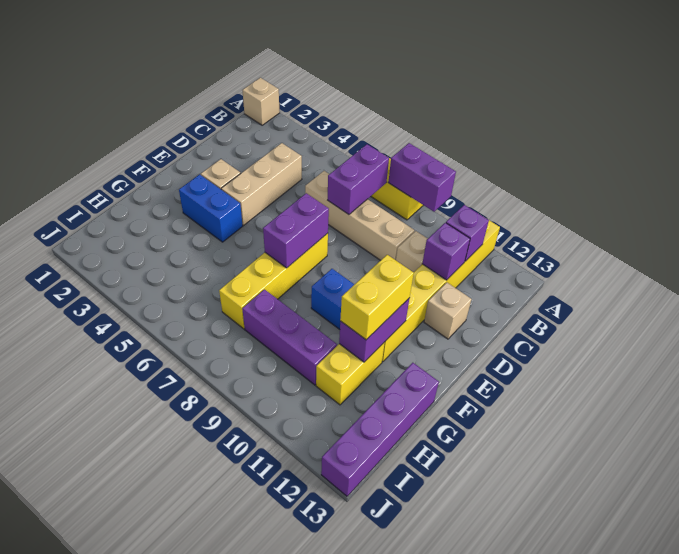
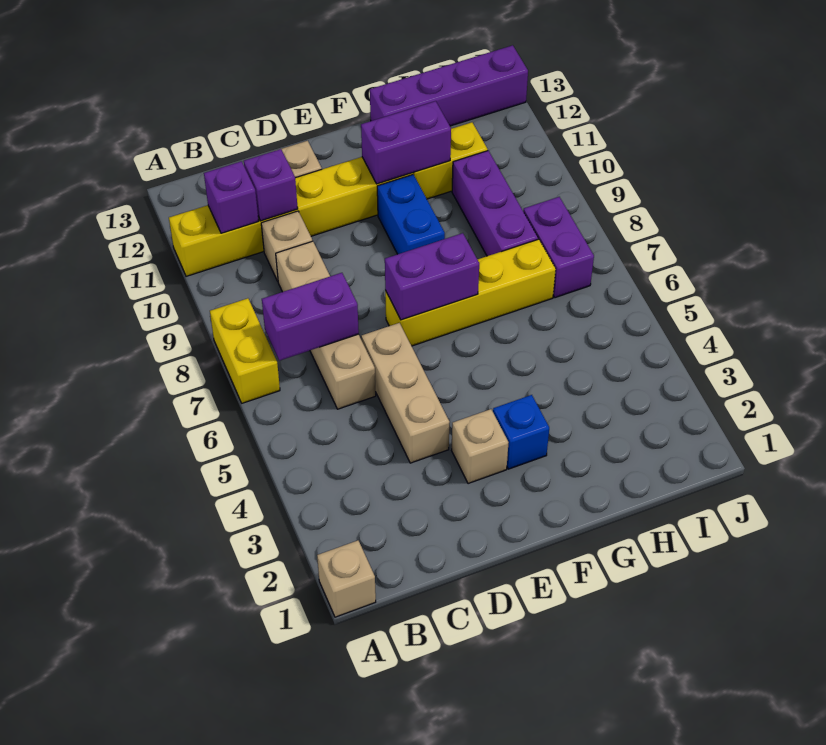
purple brick A8:A9 level 2 -> purple brick I7:I8 level 1
tan brick C4:E4 level 1 -> tan brick D4:D6 level 1
blue brick F3:F4 level 1 -> blue brick F3 level 1
yellow brick F11:G11 level 3 -> none

